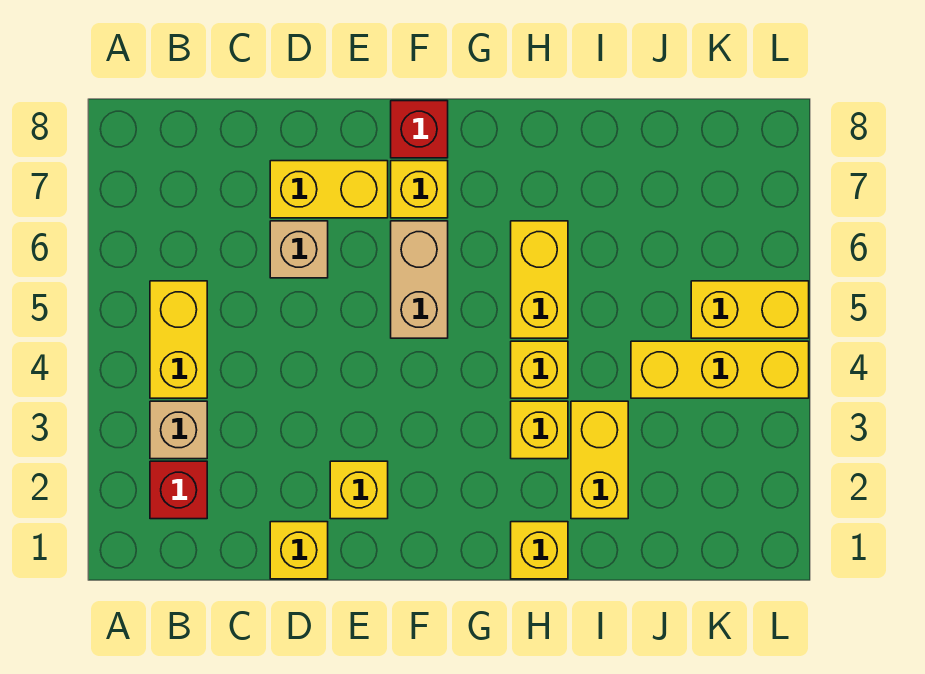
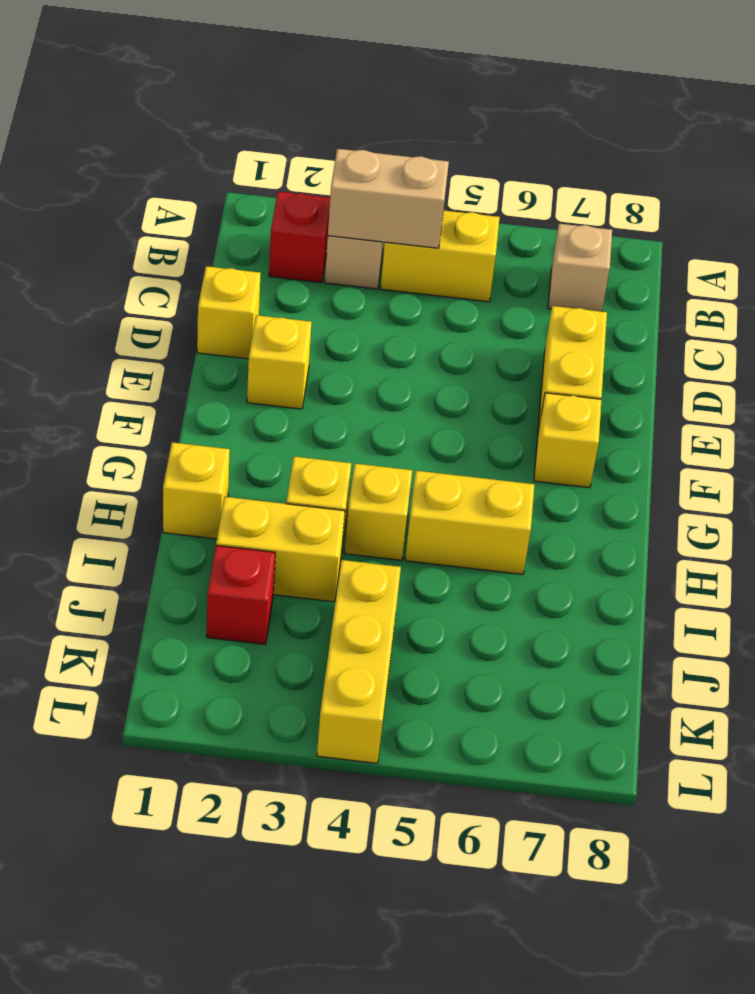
tan brick D6 level 1 -> tan brick B7 level 1
tan brick F5:F6 level 1 -> tan brick B3:B4 level 2
red brick F8 level 1 -> red brick J2 level 1
yellow brick K5:L5 level 1 -> none

